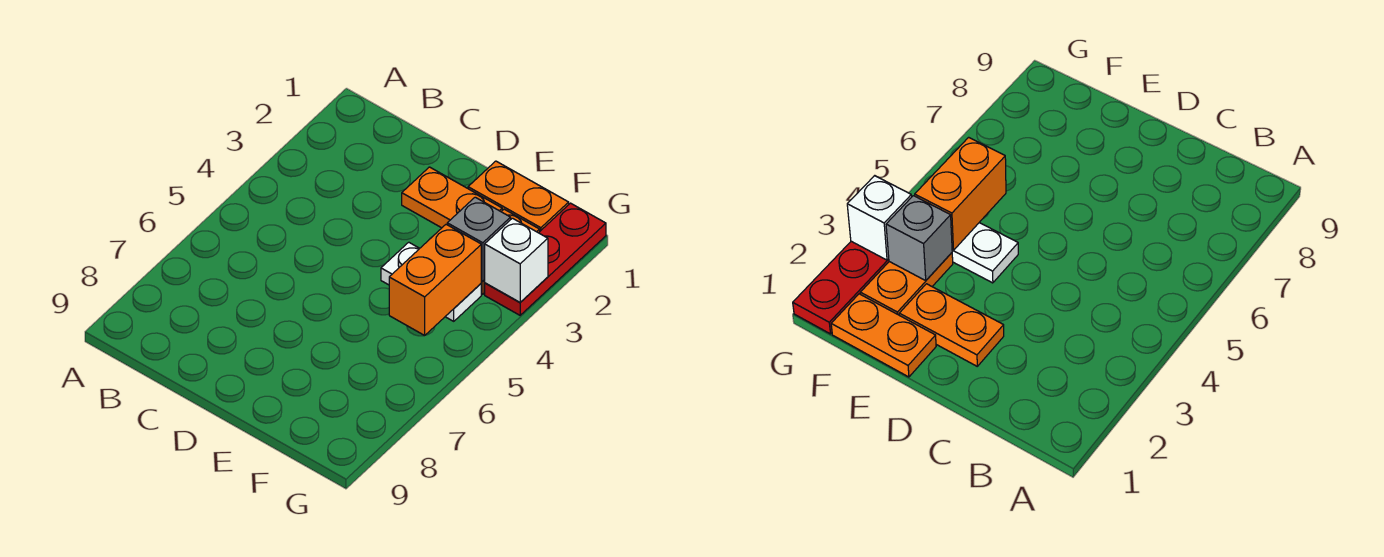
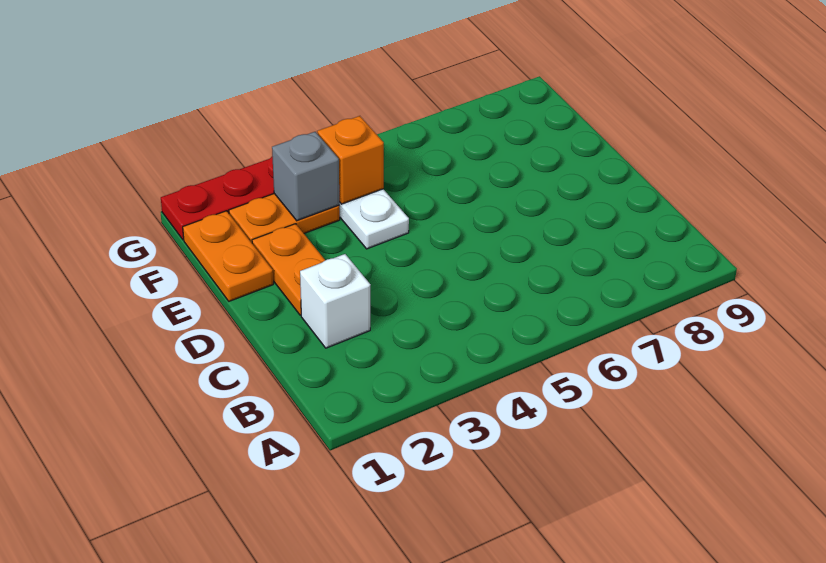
orange brick F4:F5 level 2 -> orange brick F4 level 2
white brick G3 level 2 -> white brick C2 level 1

